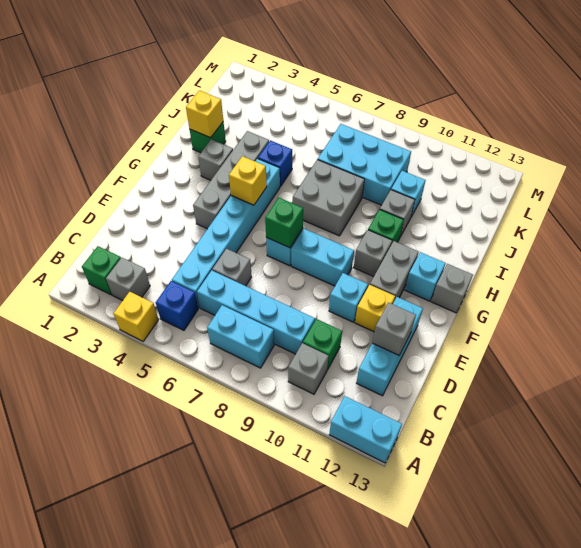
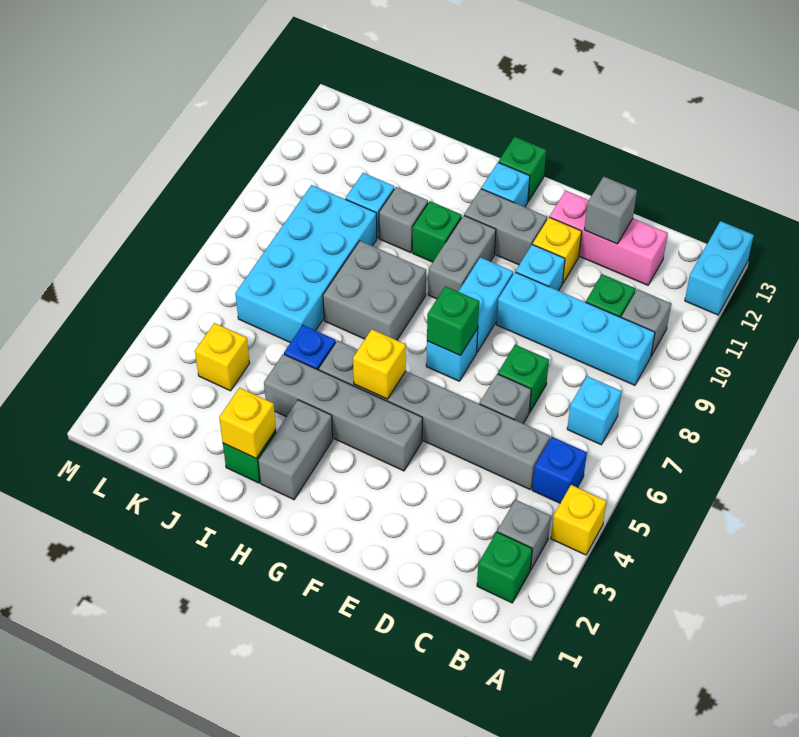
cyan brick B7:B8 level 1 -> cyan brick B7 level 1
cyan brick C5:H5 level 1 -> grey brick C5:H5 level 1
cyan brick C6:C9 level 1 -> cyan brick B9:E9 level 1
cyan brick C12:E12 level 1 -> pink brick C12:E12 level 1
none -> green brick D7 level 1
grey brick G10 level 1 -> grey brick G9:G10 level 1
grey brick G13 level 1 -> green brick G13 level 1
grey brick H3 level 1 -> grey brick H2:H3 level 1
cyan brick J7:K9 level 1 -> cyan brick J6:K9 level 1
none -> yellow brick K4 level 1

